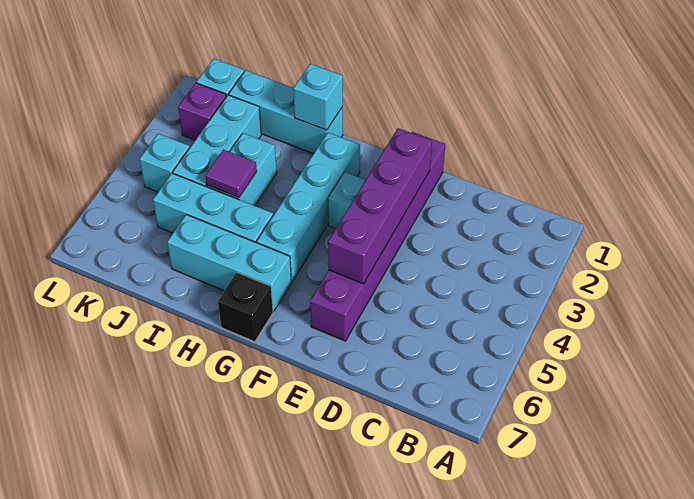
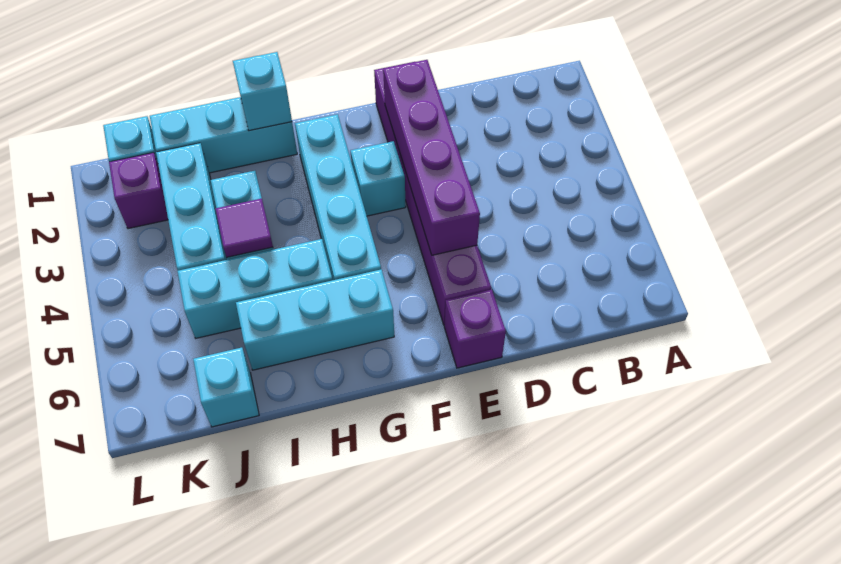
none -> purple brick E7 level 1
black brick G7 level 1 -> none
cyan brick K4 level 1 -> cyan brick J7 level 1

